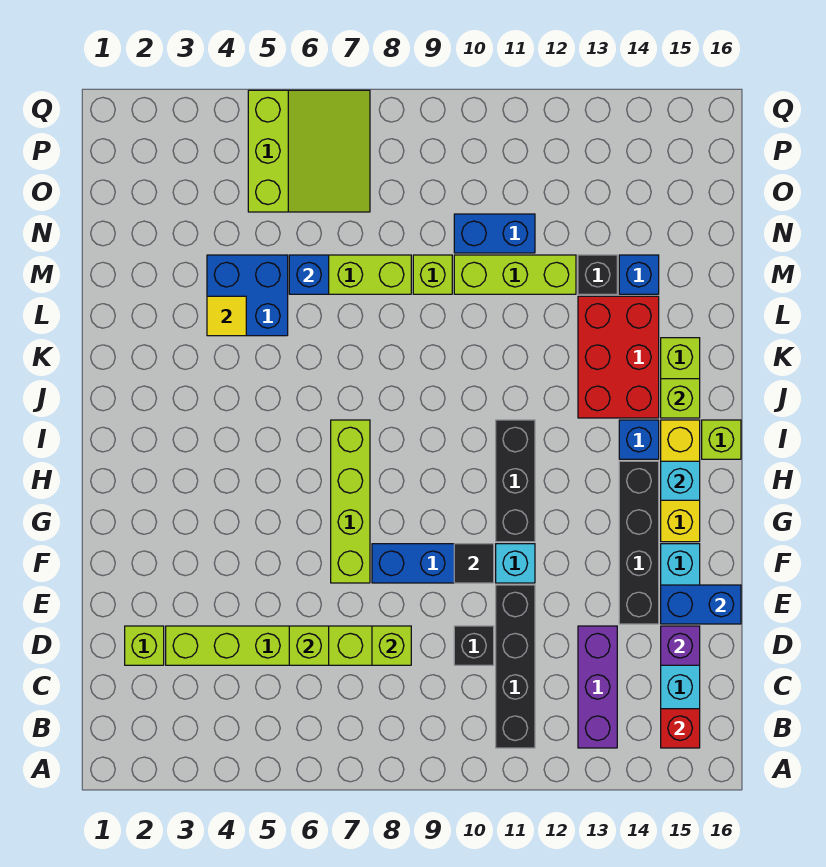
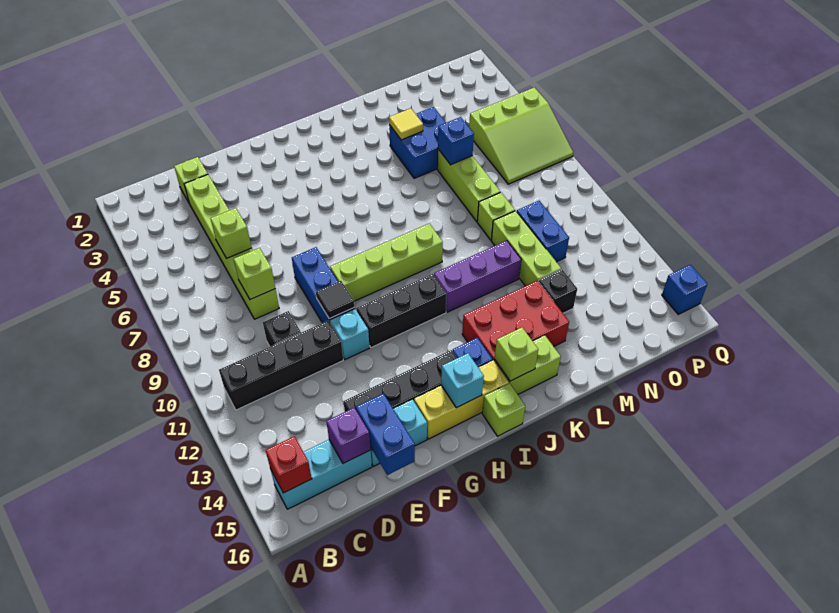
purple brick B13:D13 level 1 -> purple brick J11:L11 level 1
lime brick F7:I7 level 1 -> lime brick G9:J9 level 1
blue brick M14 level 1 -> blue brick Q15 level 1

